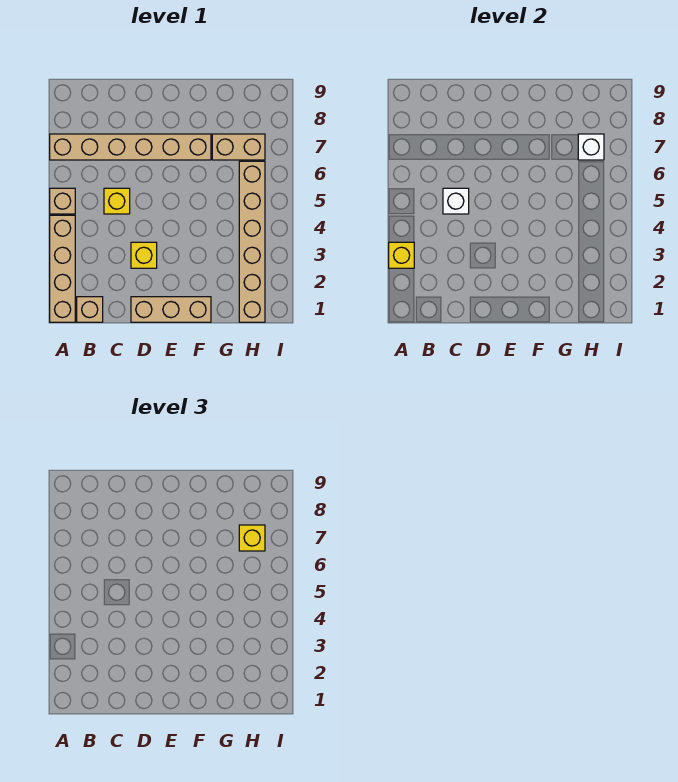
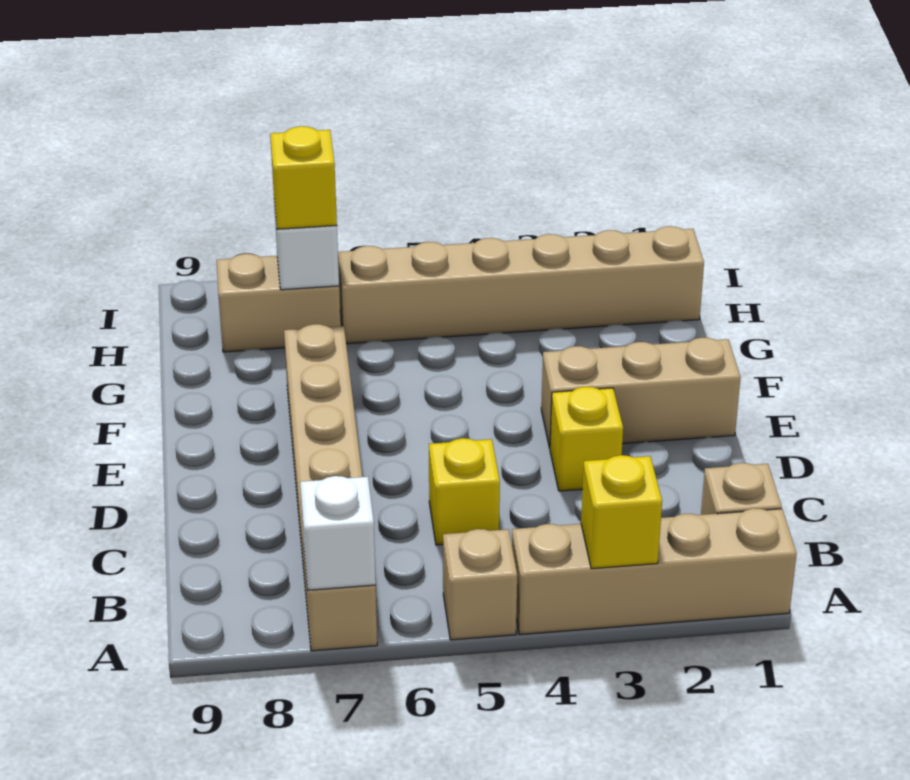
white brick C5 level 2 -> white brick A7 level 2
tan brick D1:F1 level 1 -> tan brick E1:E3 level 1
tan brick G7:H7 level 1 -> tan brick H7:H8 level 1

